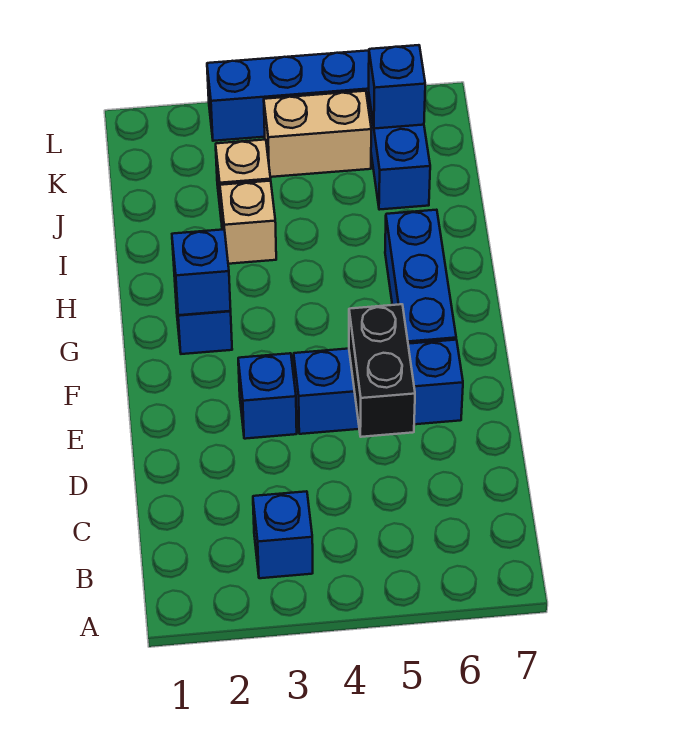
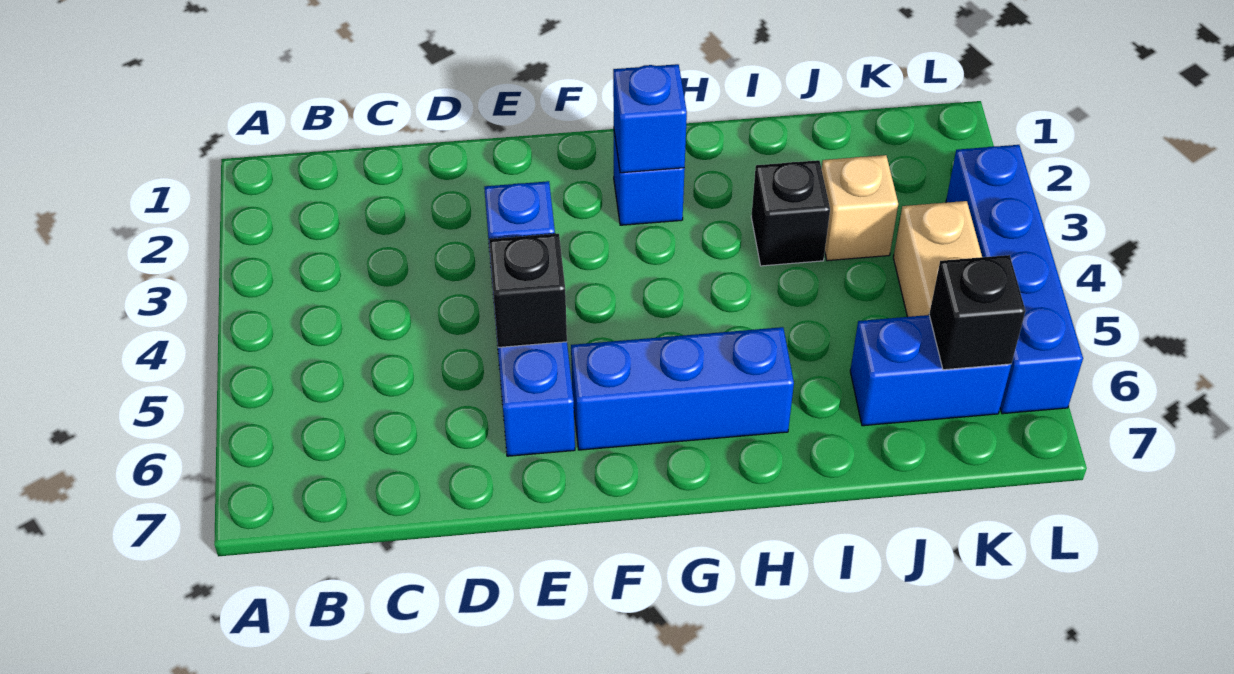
blue brick B3 level 1 -> none
black brick D5:E5 level 2 -> black brick E5 level 2
tan brick I3 level 1 -> black brick I3 level 1
blue brick K6 level 2 -> black brick K6 level 2

